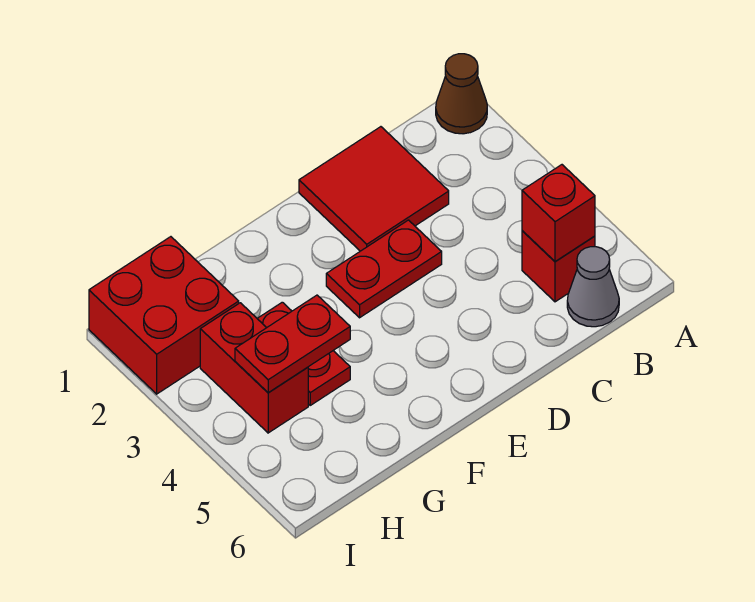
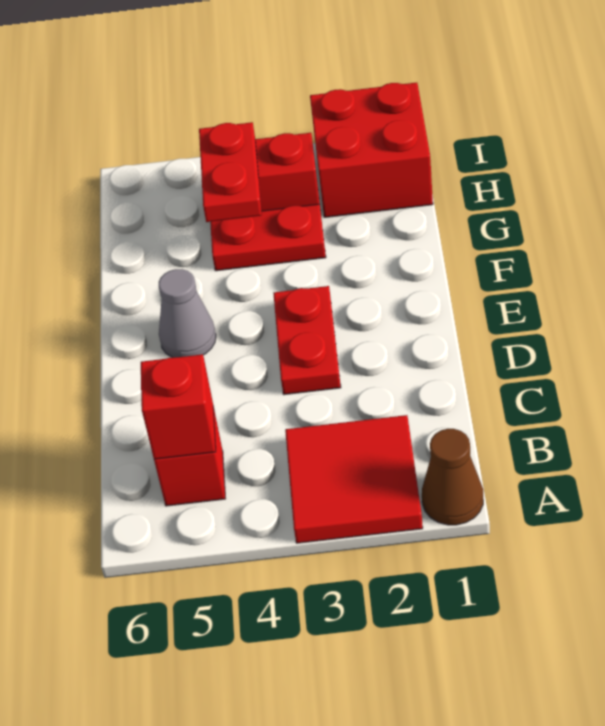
grey cone B6 level 1 -> grey cone E5 level 1
red tile C1:D2 level 1 -> red tile A2:B3 level 1

